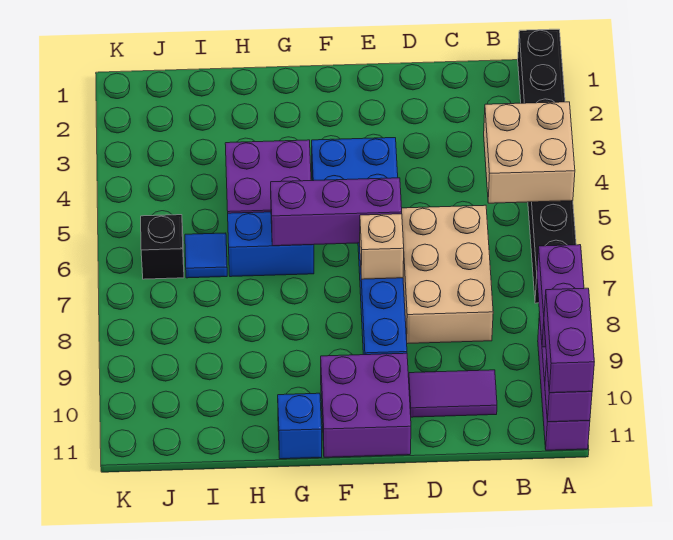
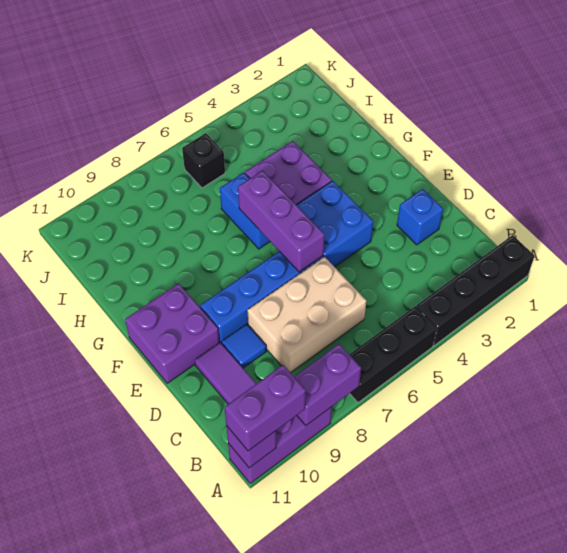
tan brick A4:B5 level 2 -> none
tan brick E7 level 2 -> none
blue brick G11 level 1 -> blue brick D2 level 1
blue tile I6 level 1 -> blue tile D9 level 1

